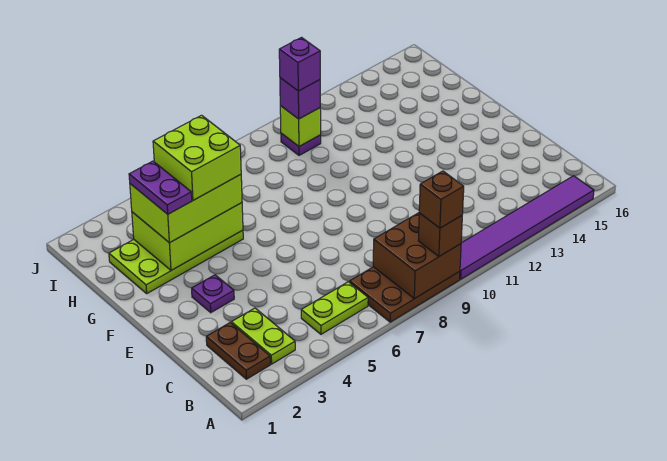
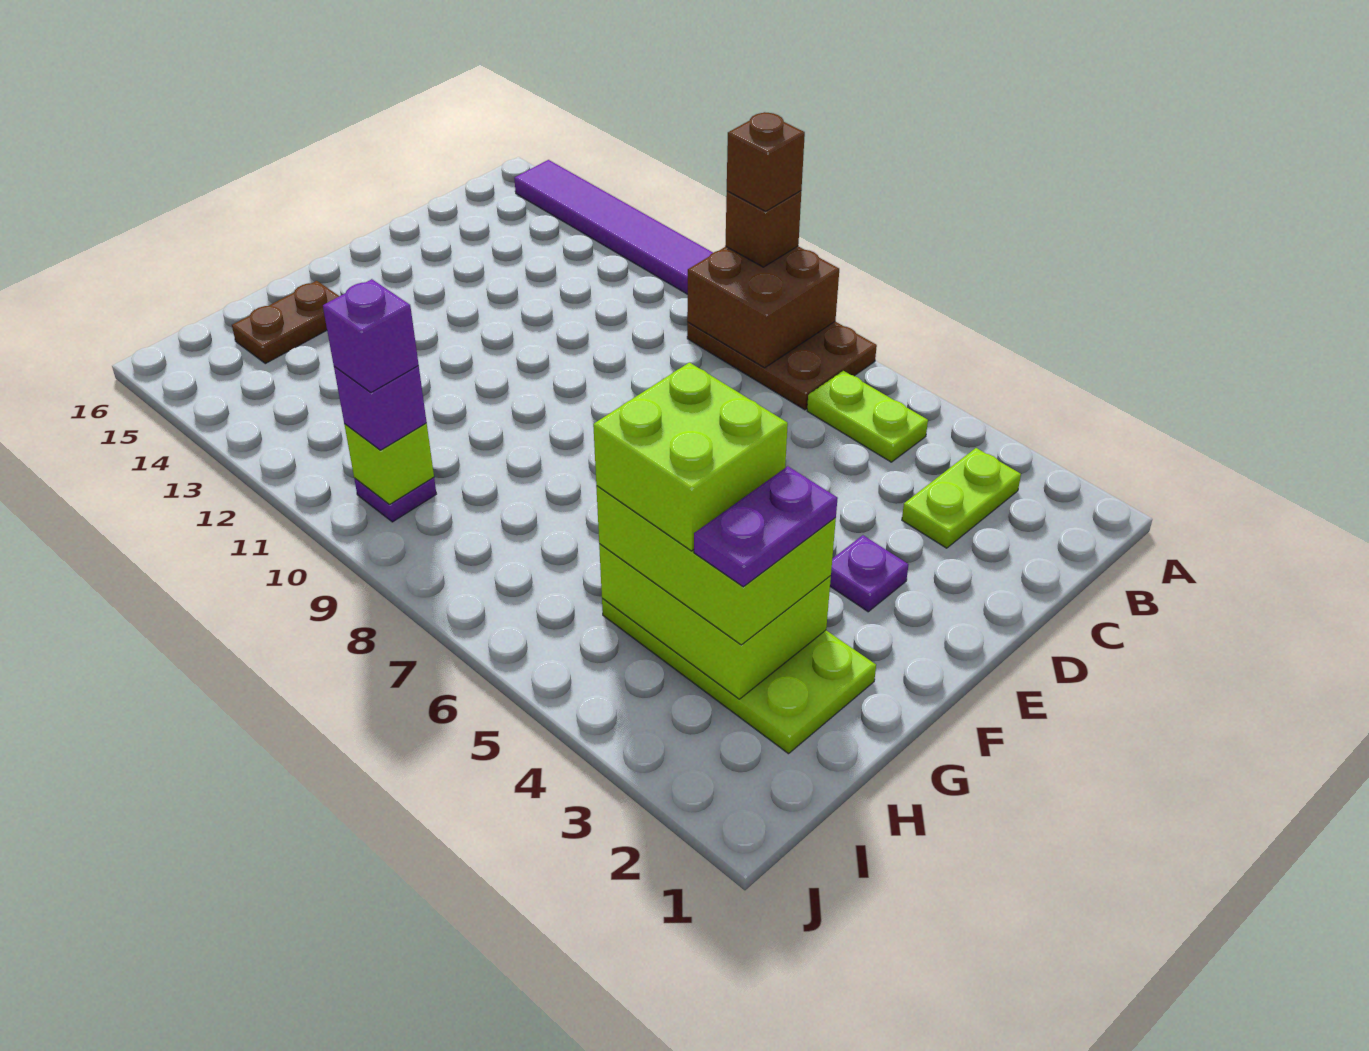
brown plate B2:C2 level 1 -> brown plate G15:H15 level 1

